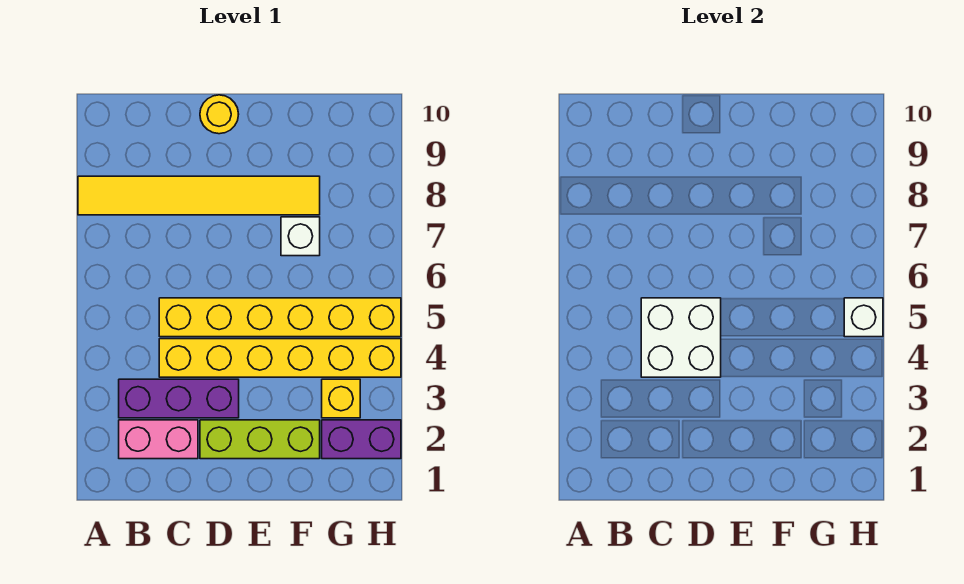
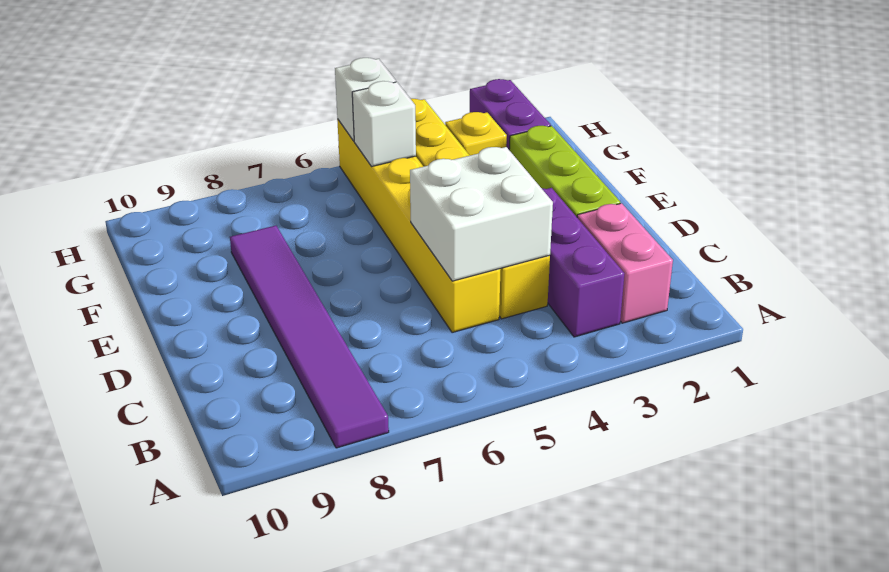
yellow tile A8:F8 level 1 -> purple tile A8:F8 level 1
yellow round brick D10 level 1 -> none
white brick F7 level 1 -> white brick G5 level 2

